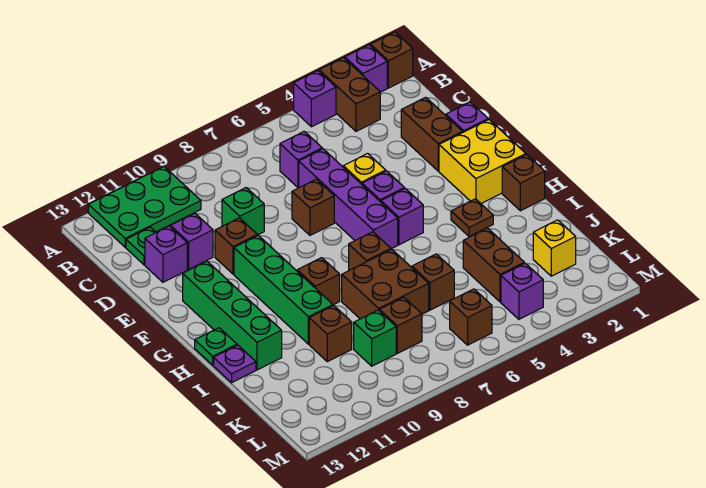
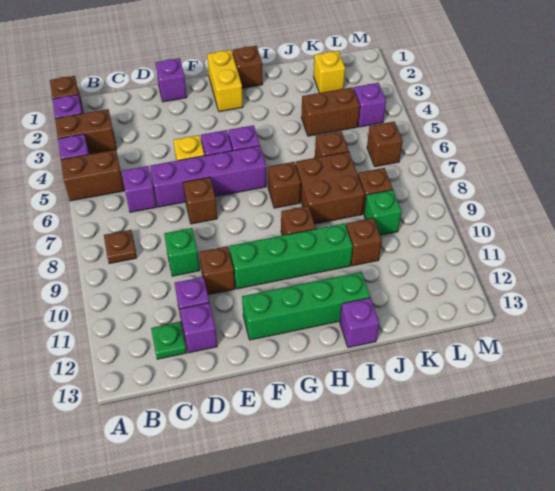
green plate A10:B12 level 1 -> none
brown brick D2:E2 level 1 -> brown brick A5:B5 level 1
yellow brick F1:G2 level 1 -> yellow brick G1:G2 level 1
brown plate H3 level 1 -> brown plate B8 level 1
green plate H13 level 1 -> none
purple plate I13 level 1 -> purple brick I13 level 1

